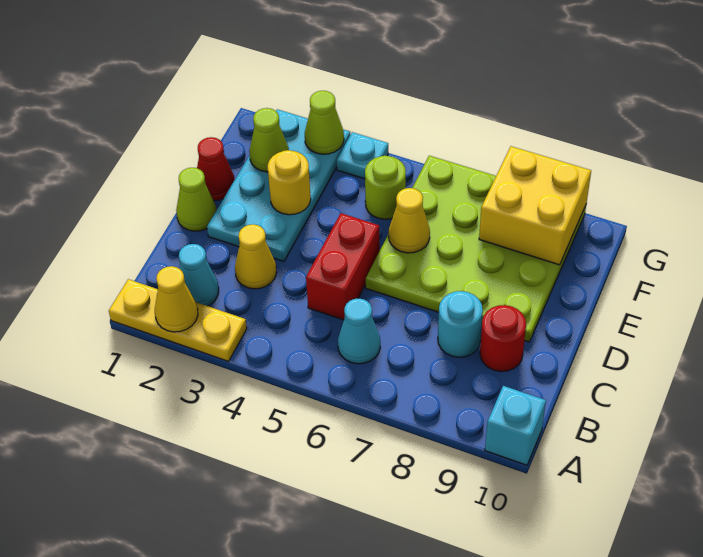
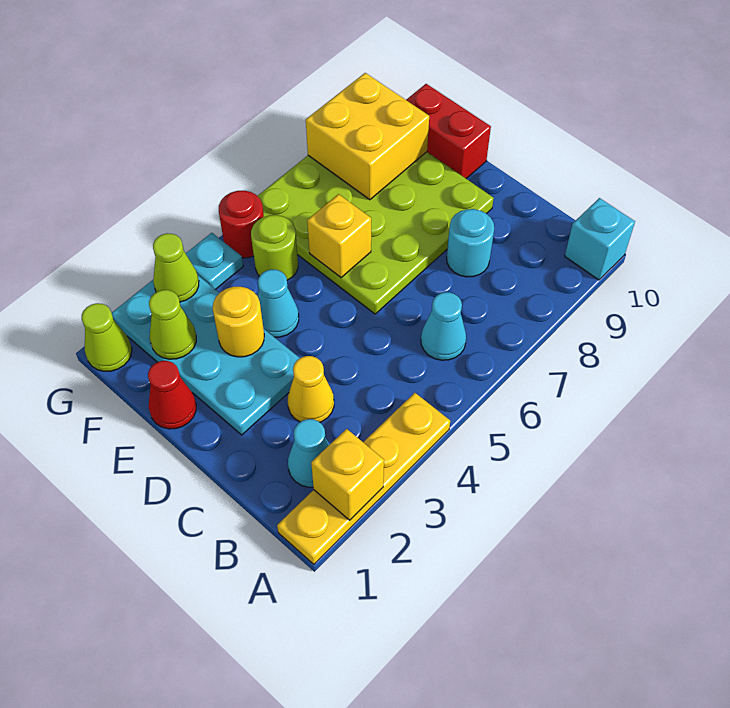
yellow plate A1:A3 level 1 -> yellow plate A1:A4 level 1
yellow cone A2 level 2 -> yellow brick A2 level 2
red brick C5:D5 level 1 -> red brick E10:F10 level 1
red round brick C9 level 1 -> red round brick G5 level 1
lime cone D1 level 1 -> lime cone G1 level 1
none -> cyan cone E4 level 1
yellow cone E6 level 2 -> yellow brick E6 level 2

